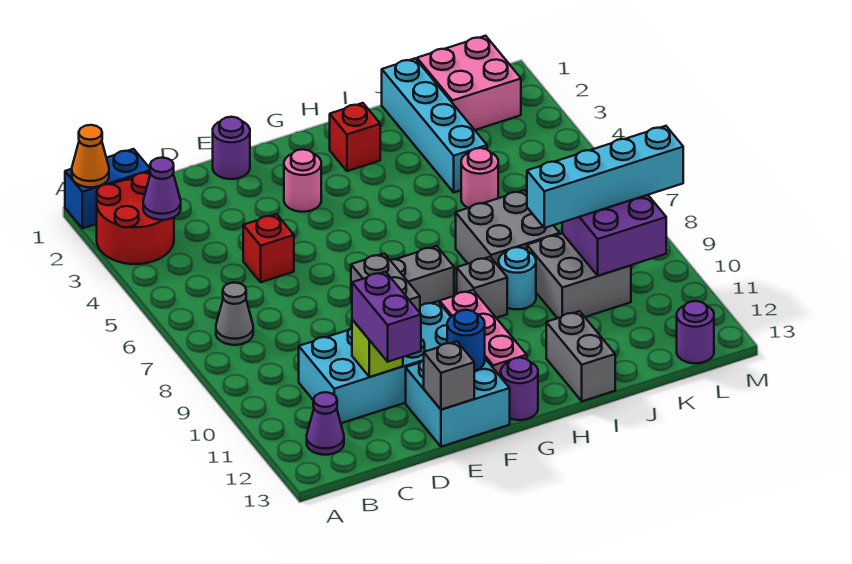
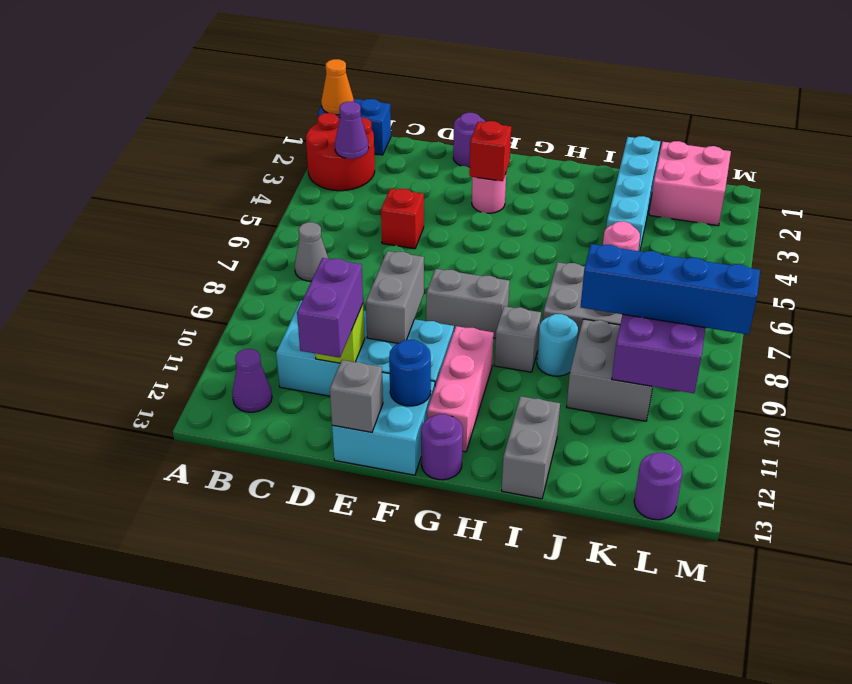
red brick H2 level 1 -> red brick F3 level 2
cyan brick J9:M9 level 3 -> blue brick J9:M9 level 3

